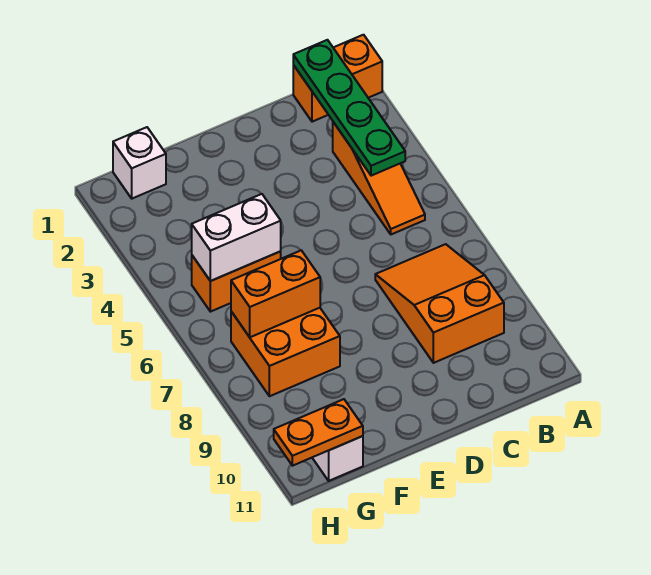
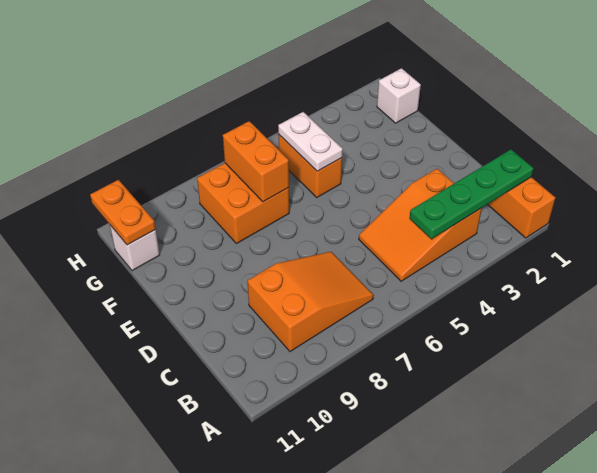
orange slope B3:B5 level 1 top 3 -> orange slope B3:C5 level 1 top 3
white brick F5:G5 level 2 -> white plate F5:G5 level 2

